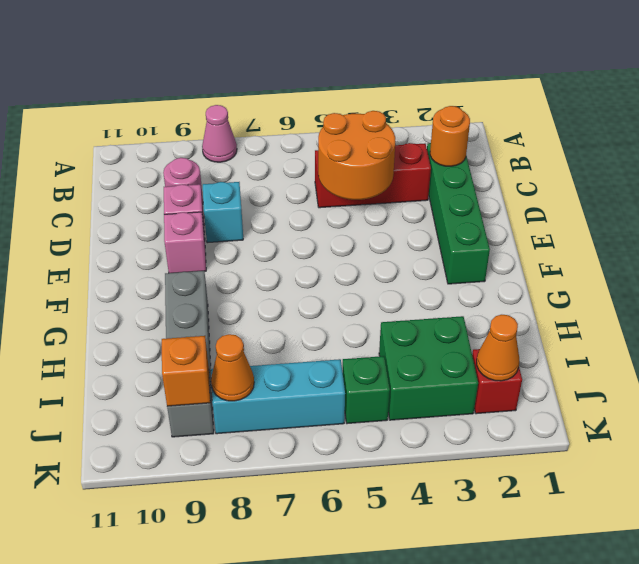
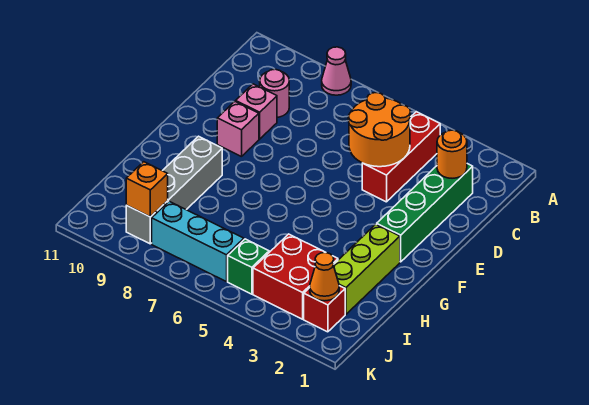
red brick C3:C5 level 1 -> red brick B4:D4 level 1
cyan brick D8 level 1 -> none
none -> lime brick G2:I2 level 1
green brick I3:J4 level 1 -> red brick I3:J4 level 1
orange cone J8 level 2 -> none

